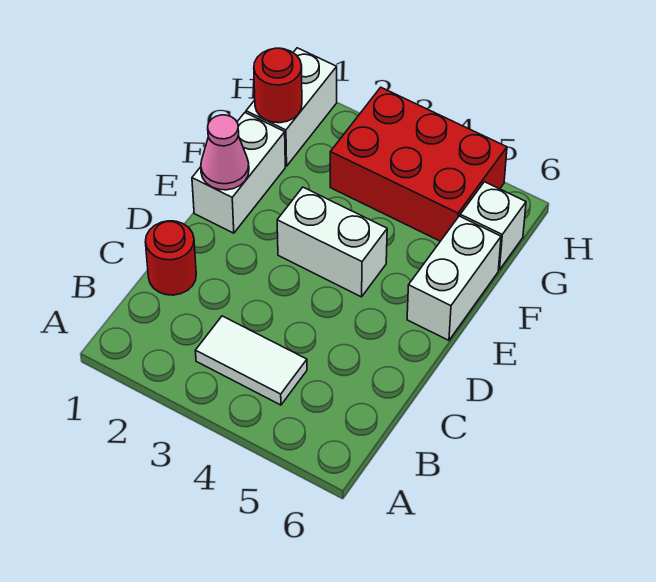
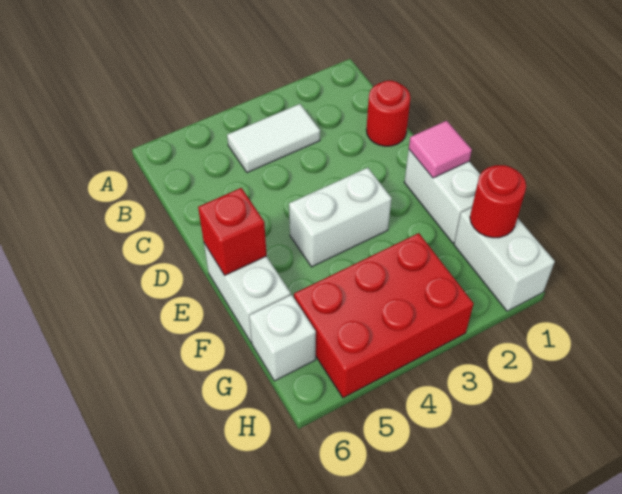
pink cone E1 level 2 -> pink tile E1 level 2
none -> red brick E6 level 2

